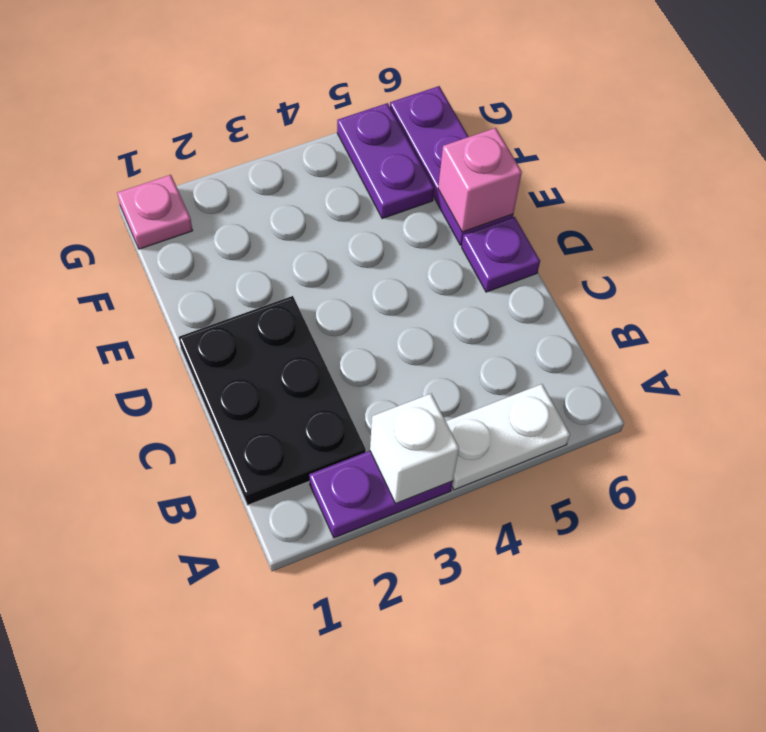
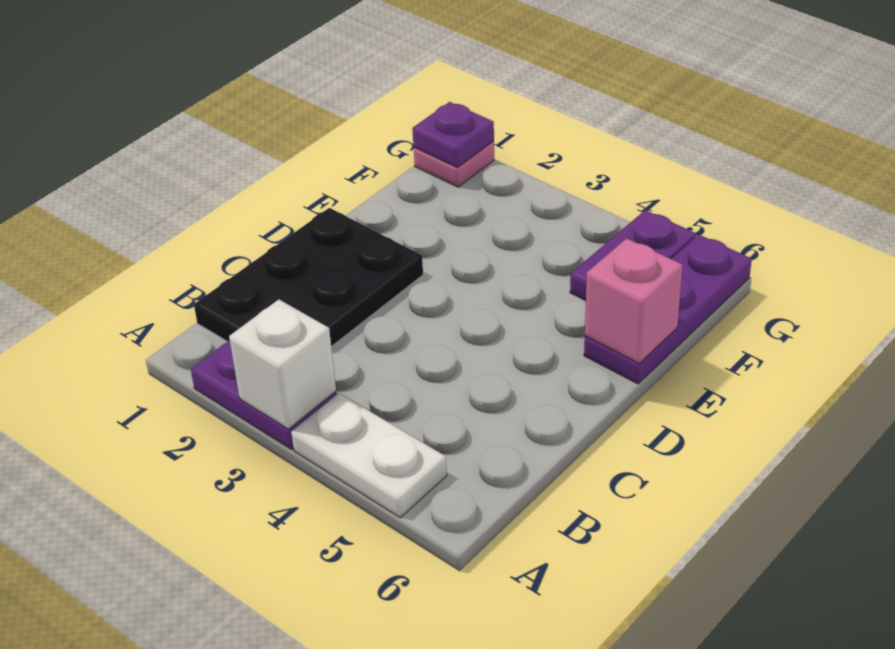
purple plate D6 level 1 -> purple plate G1 level 2

